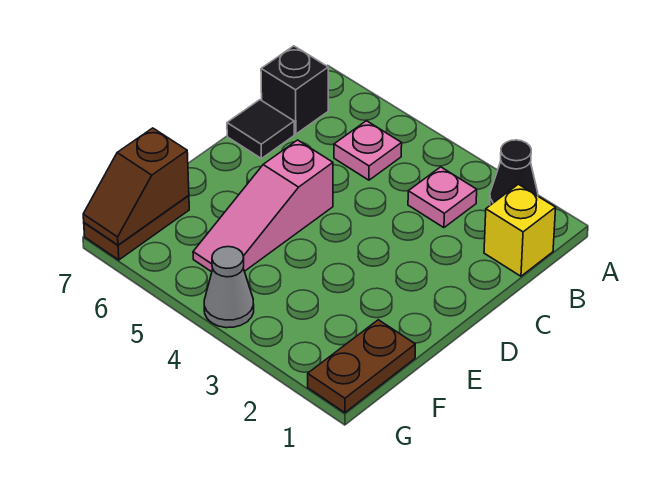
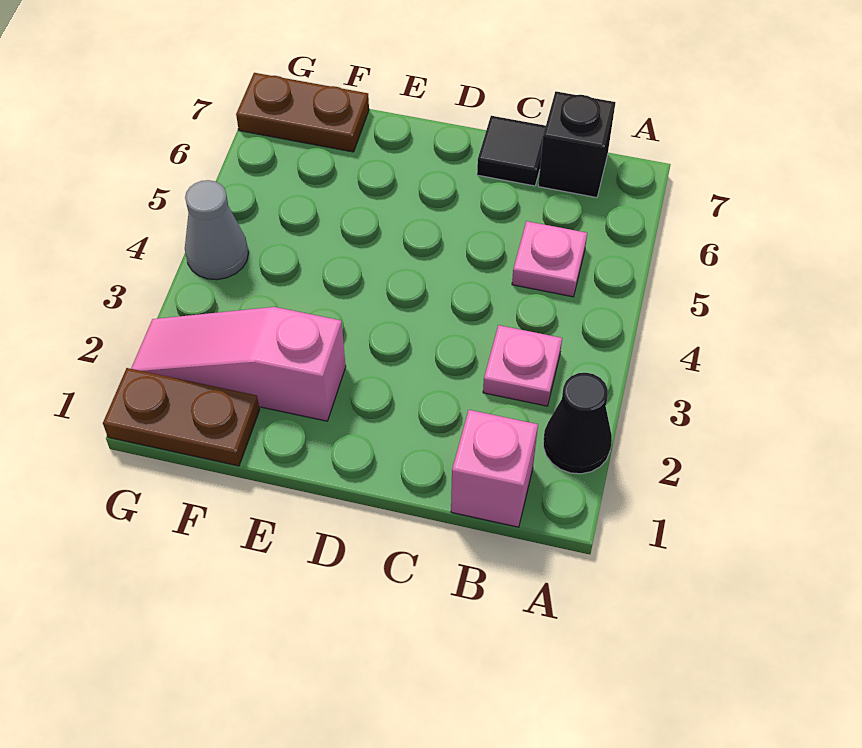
yellow brick B1 level 1 -> pink brick B1 level 1
pink slope D5:F5 level 1 top D -> pink slope E2:G2 level 1 top E
brown slope F7:G7 level 2 top F -> none

